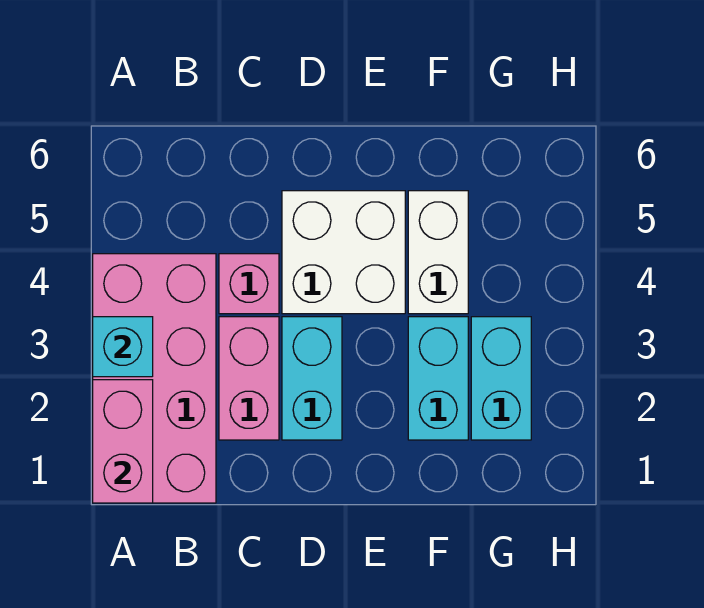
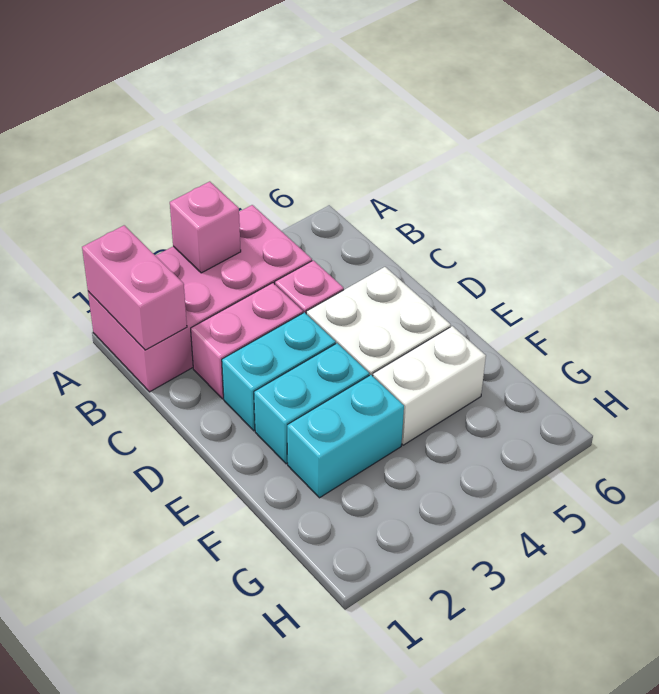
pink brick A1:A2 level 2 -> pink brick A1:B1 level 2
cyan brick A3 level 2 -> pink brick A3 level 2
cyan brick G2:G3 level 1 -> cyan brick E2:E3 level 1

